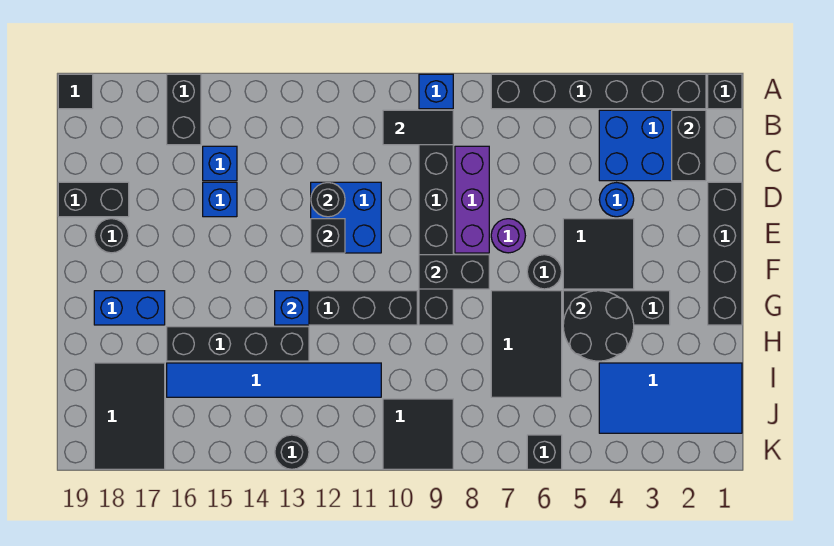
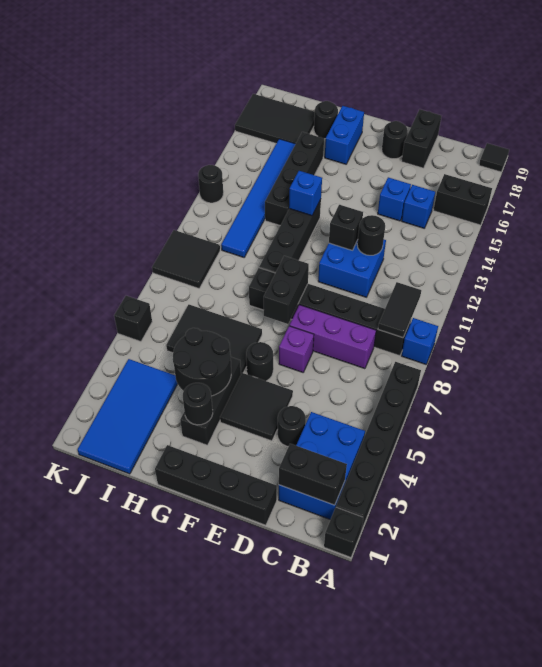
blue round brick D4 level 1 -> black round brick D4 level 1
purple round brick E7 level 1 -> purple brick E7 level 1
none -> black round brick G3 level 2
none -> black round brick H18 level 1

